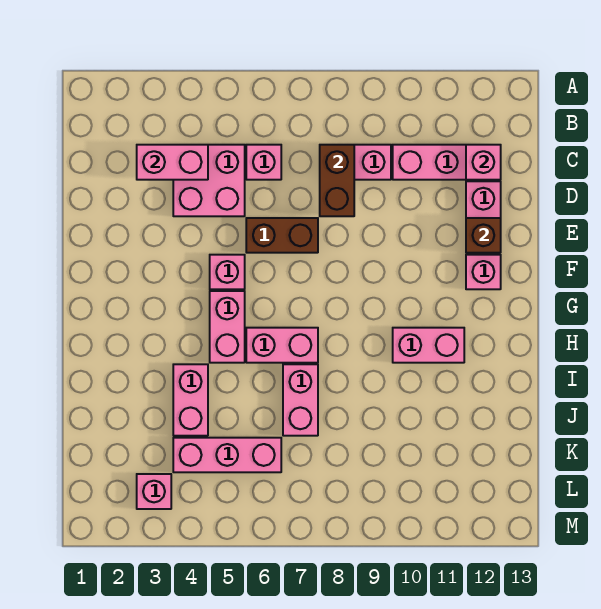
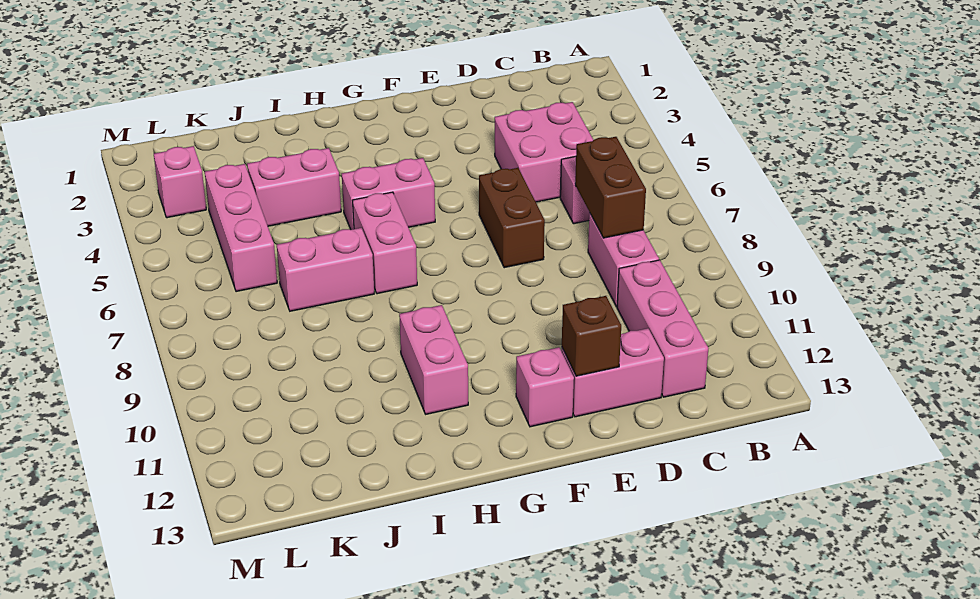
pink brick C3:C4 level 2 -> none
brown brick C8:D8 level 2 -> brown brick C7:C8 level 2
pink brick C12 level 2 -> none
pink brick F5 level 1 -> none

